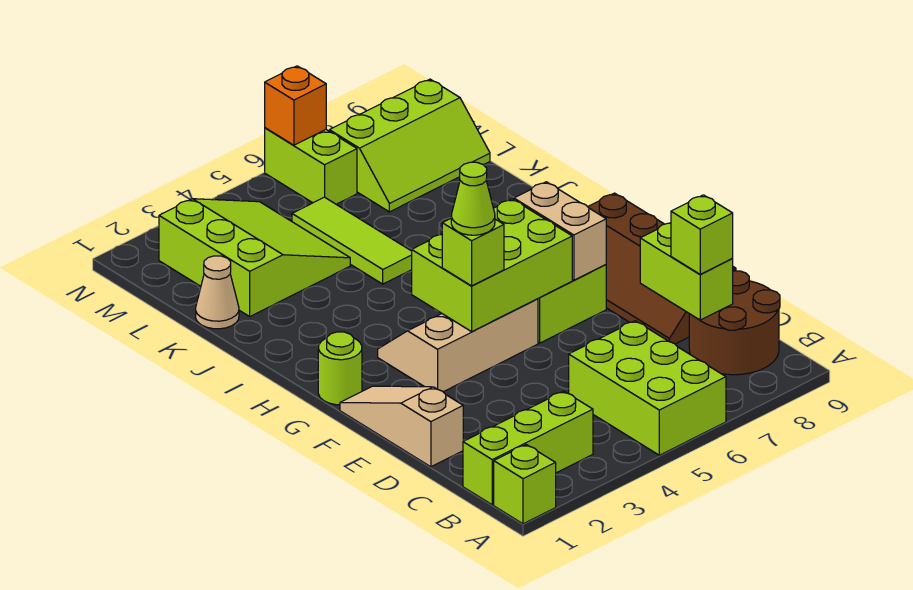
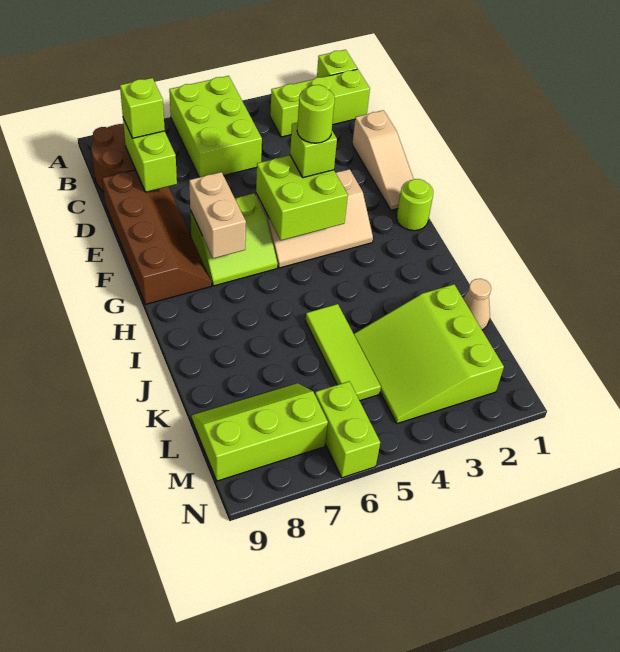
lime brick F4:G6 level 2 -> lime brick F4:G5 level 2
lime cone F4 level 4 -> lime round brick F4 level 4
orange brick N6 level 2 -> none

